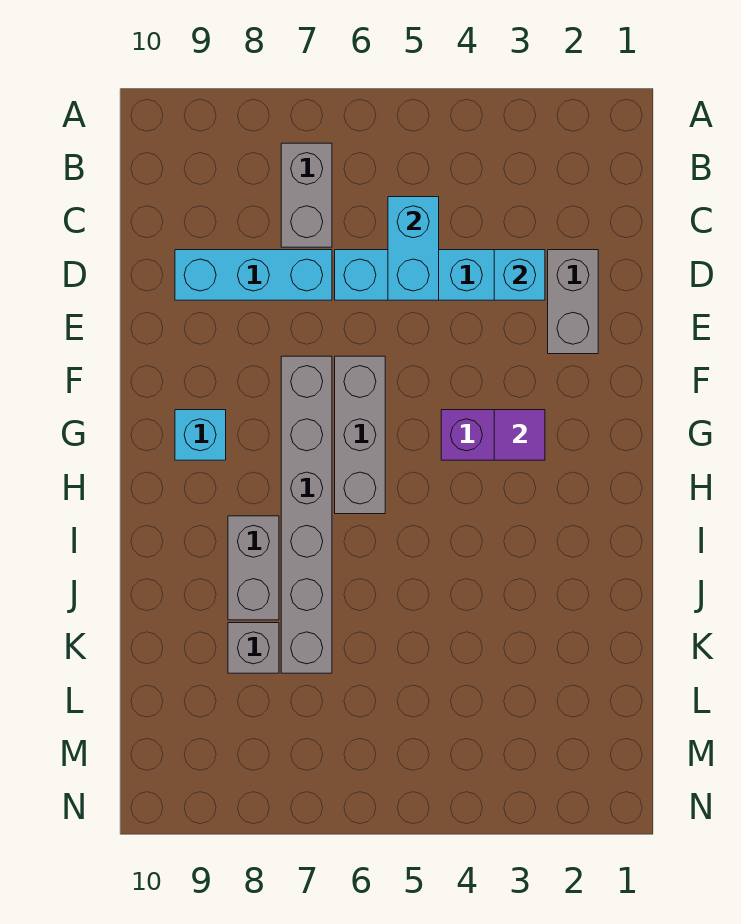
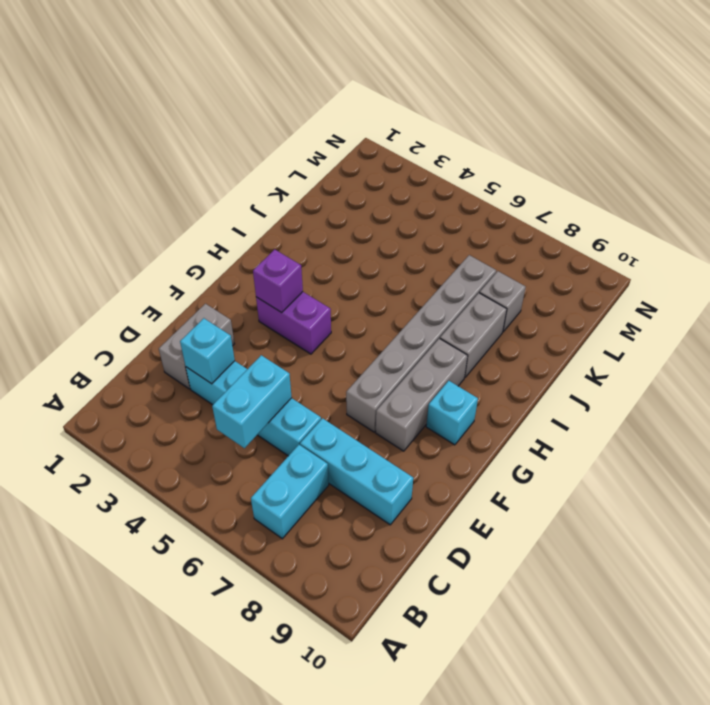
grey brick B7:C7 level 1 -> cyan brick B7:C7 level 1
grey brick F6:H6 level 1 -> grey brick F8:H8 level 1
purple tile G3 level 2 -> purple brick G3 level 2

